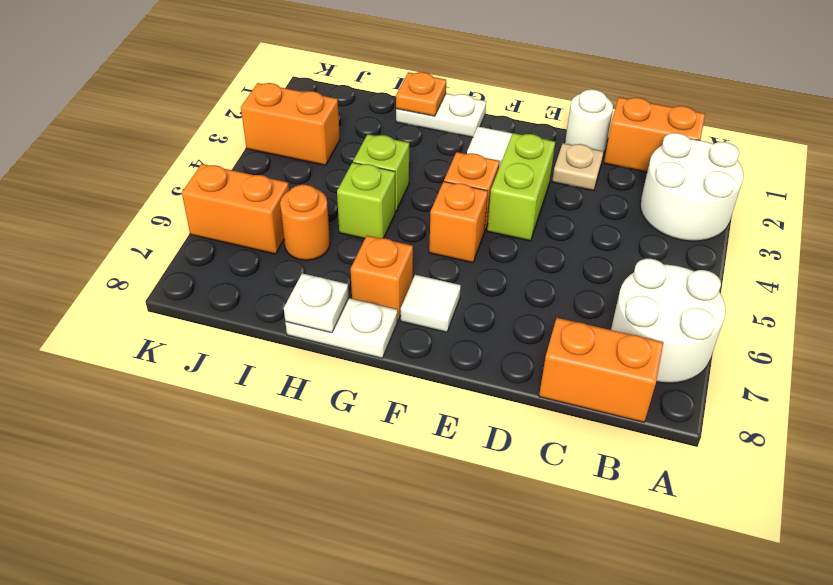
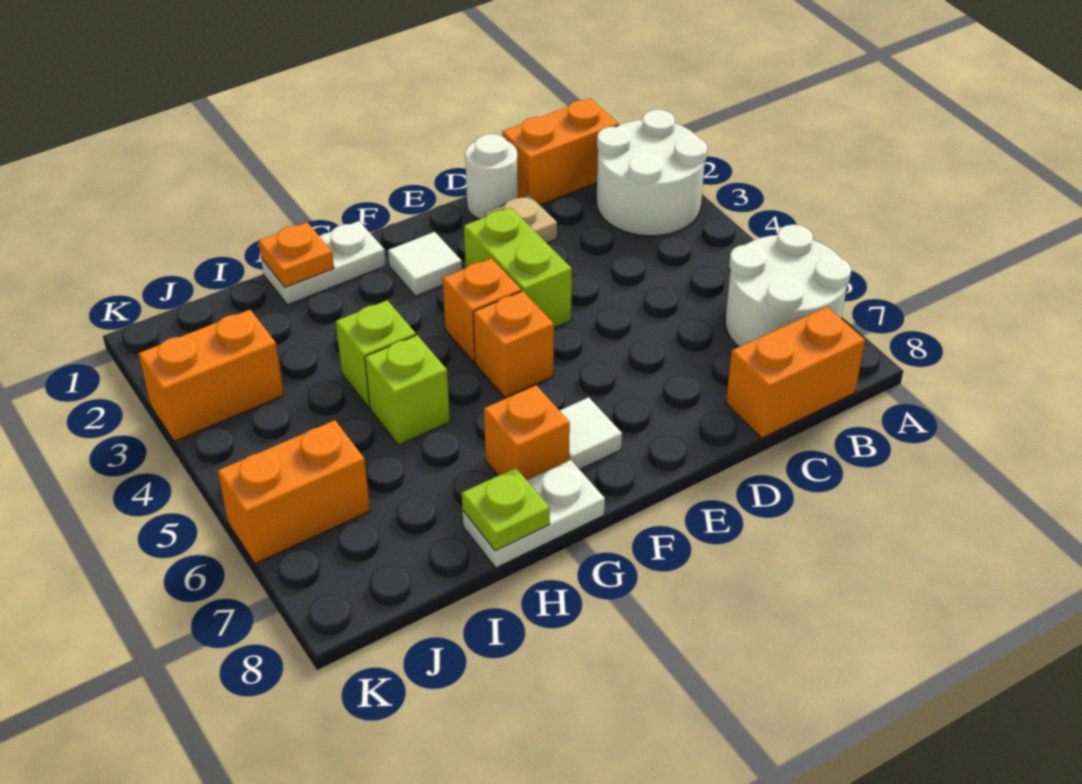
white plate H8 level 2 -> lime plate H8 level 2
orange round brick I6 level 1 -> none

